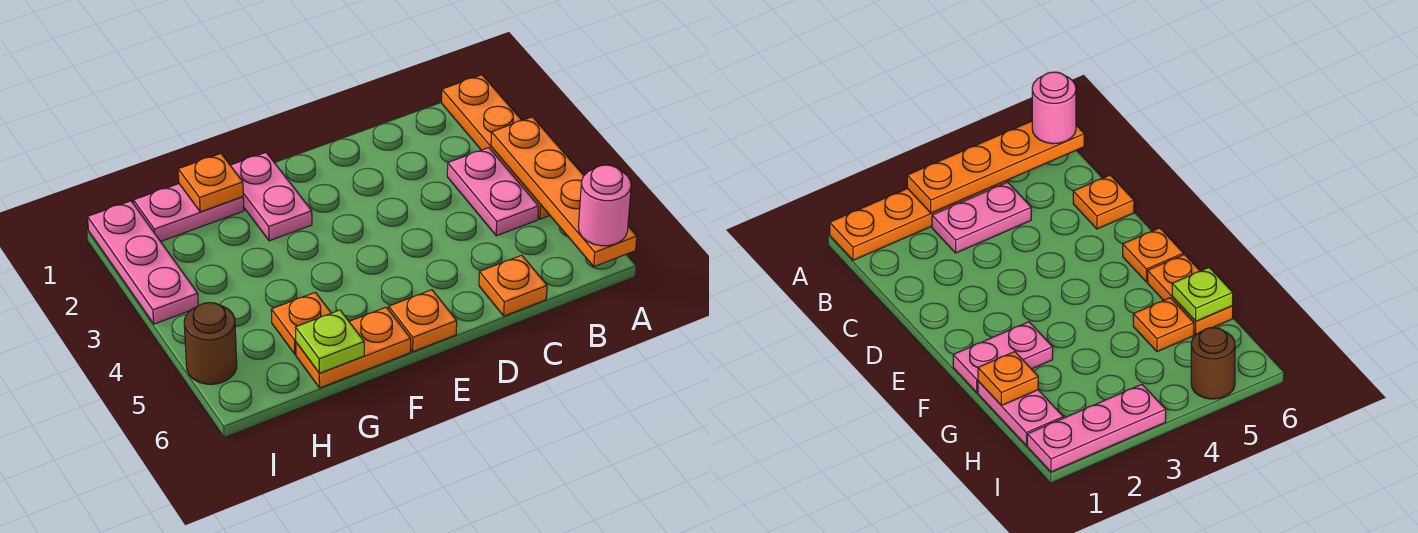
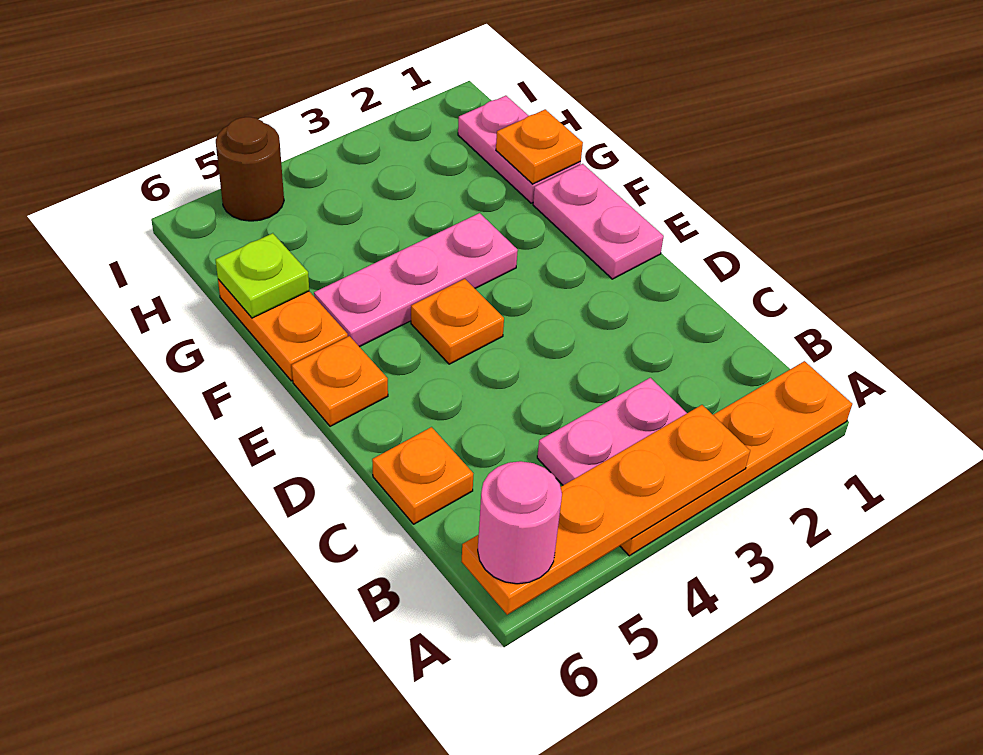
pink plate F1:F2 level 1 -> pink plate E1:F1 level 1
orange plate G5 level 1 -> orange plate E4 level 1
pink plate I1:I3 level 1 -> pink plate F3:F5 level 1

